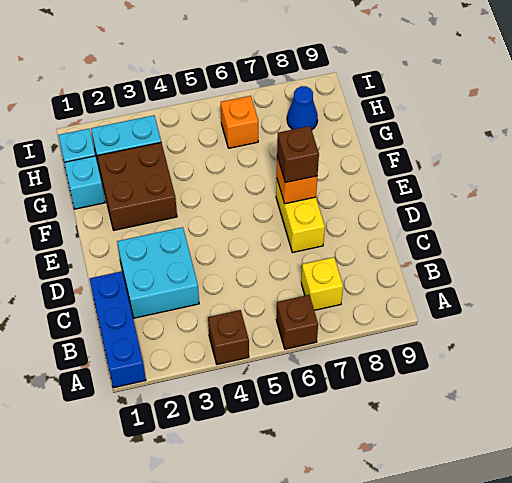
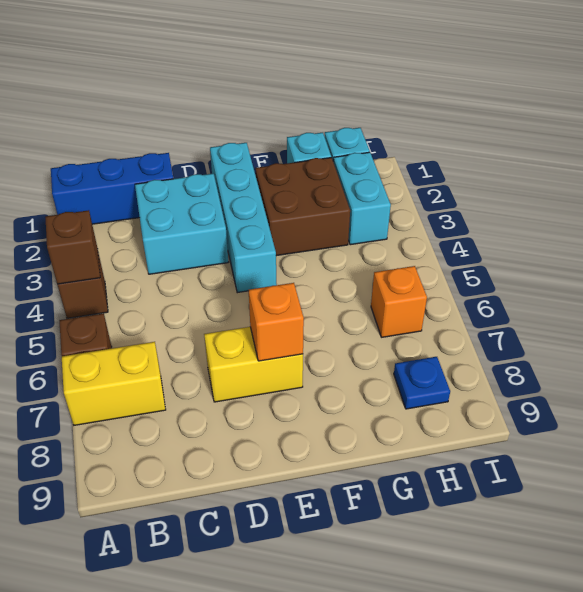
yellow brick B7 level 1 -> yellow brick A7:B7 level 1
none -> cyan brick E1:E4 level 1
brown brick E7 level 3 -> brown brick A4 level 2
blue cone H8 level 1 -> blue plate H8 level 1

